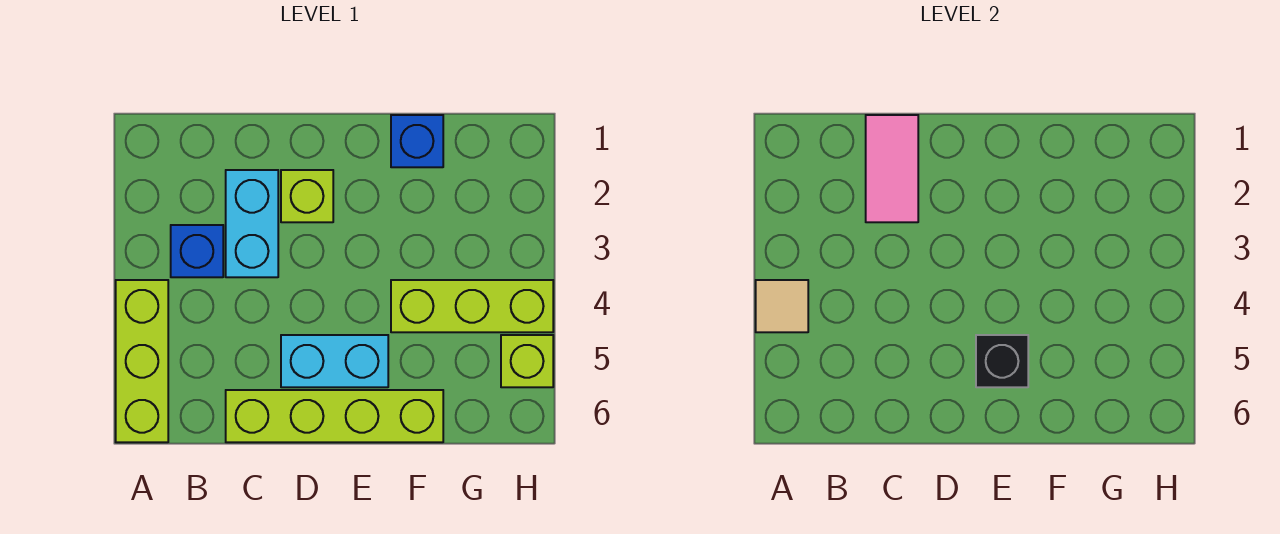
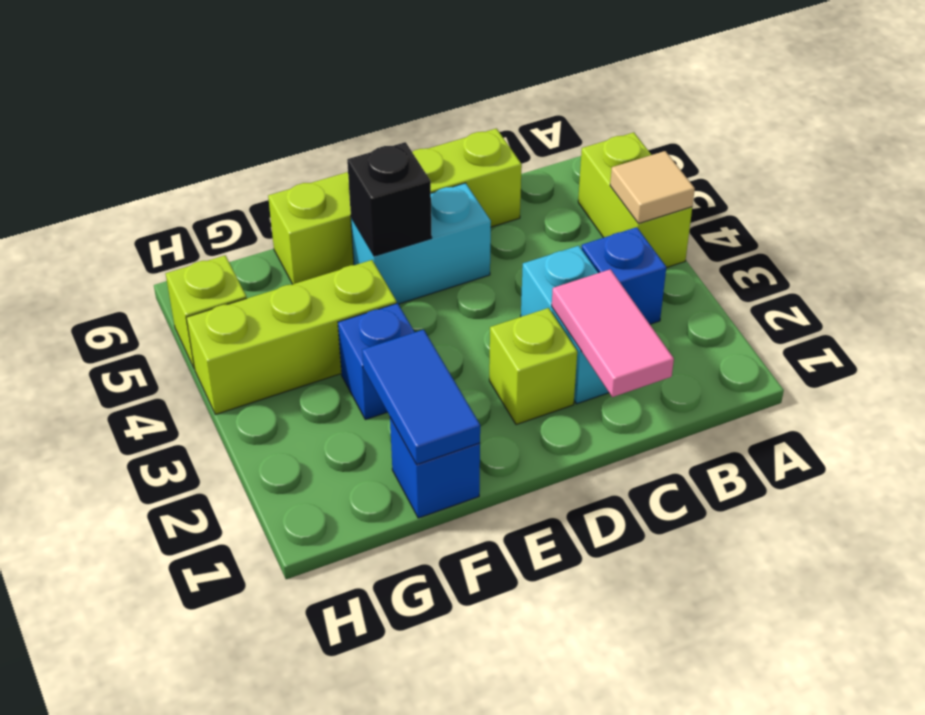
lime brick A4:A6 level 1 -> lime brick A4:A5 level 1
none -> blue tile F1:F2 level 2
none -> blue brick F3 level 1

